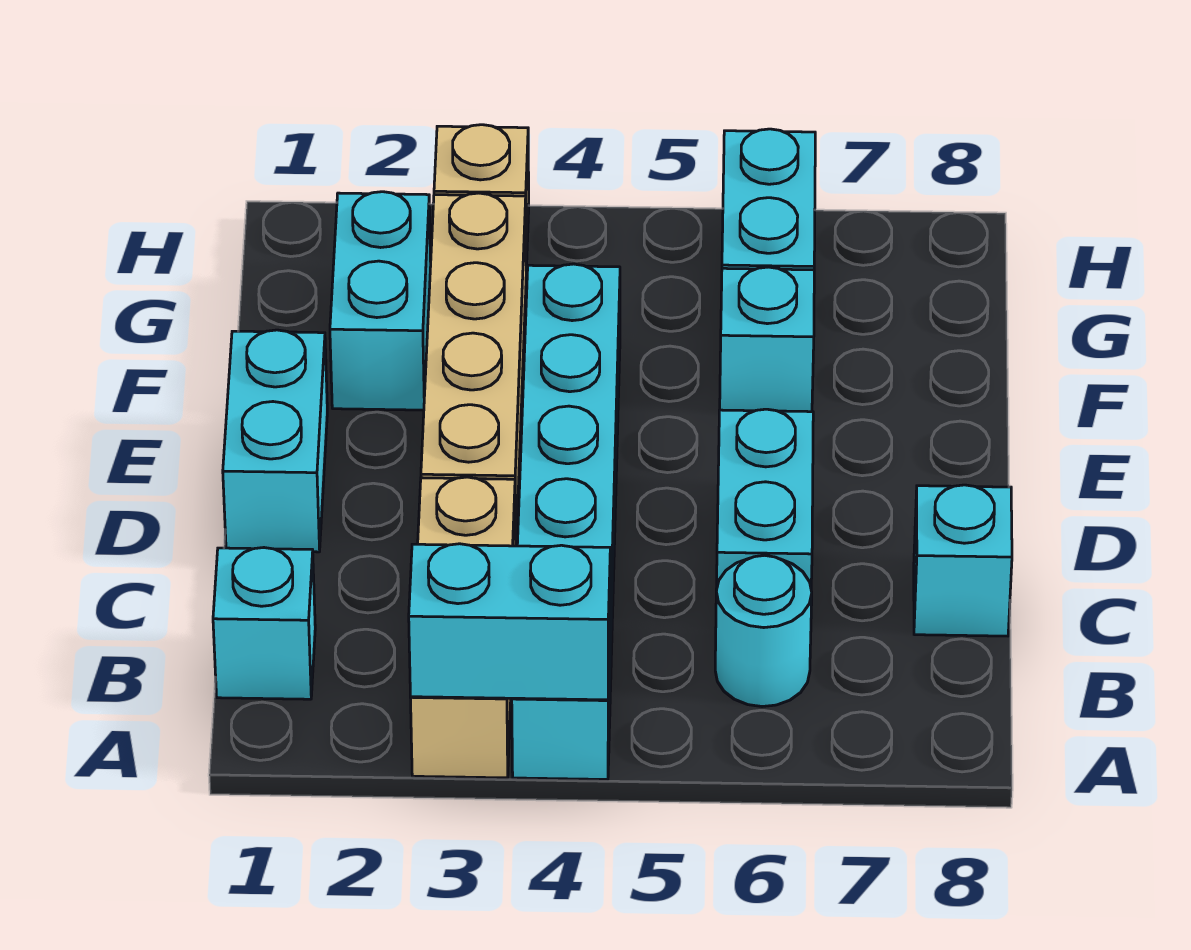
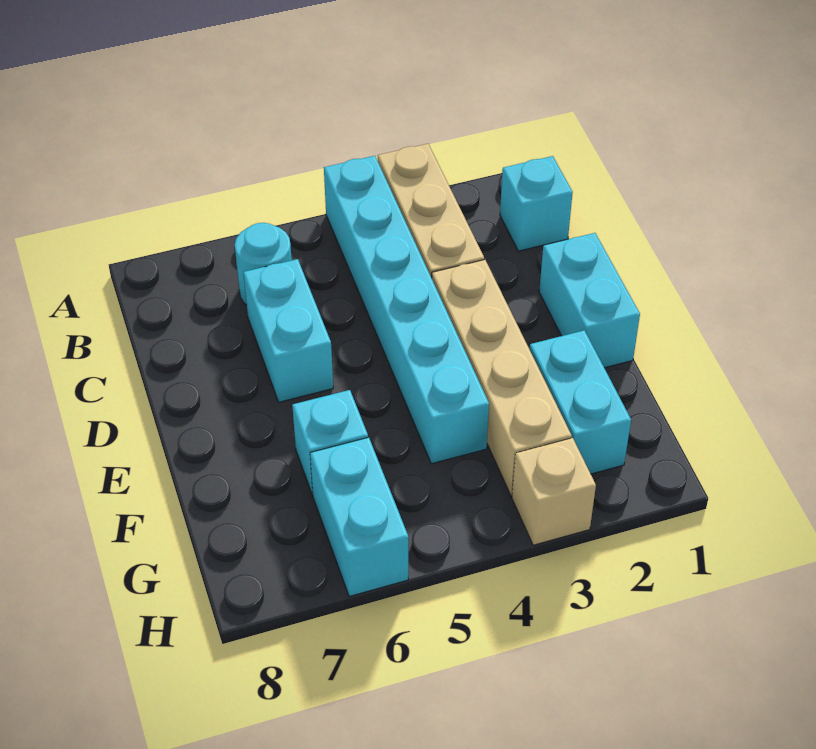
cyan brick A3:A4 level 2 -> none
cyan brick C8 level 1 -> none

